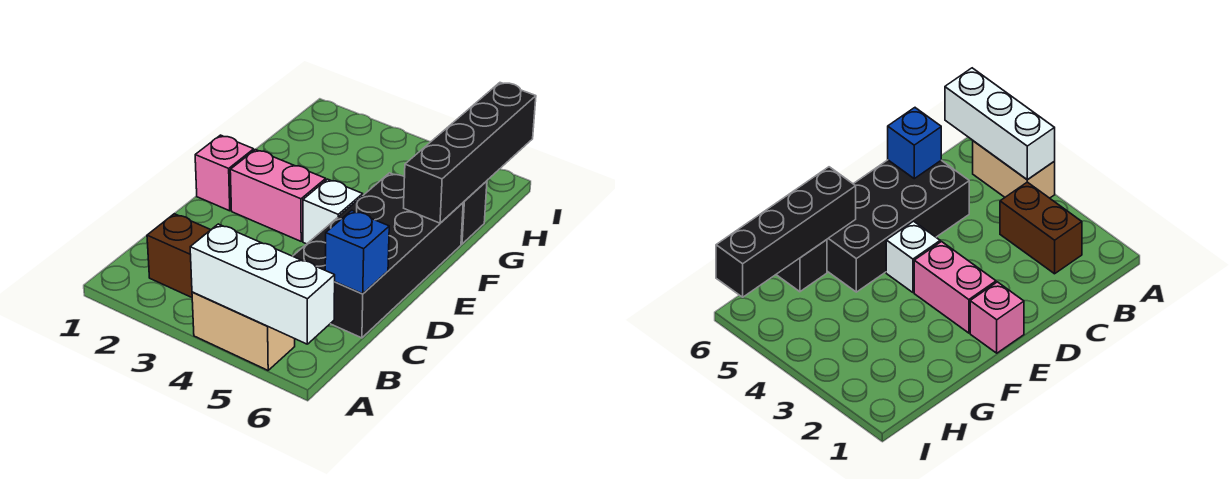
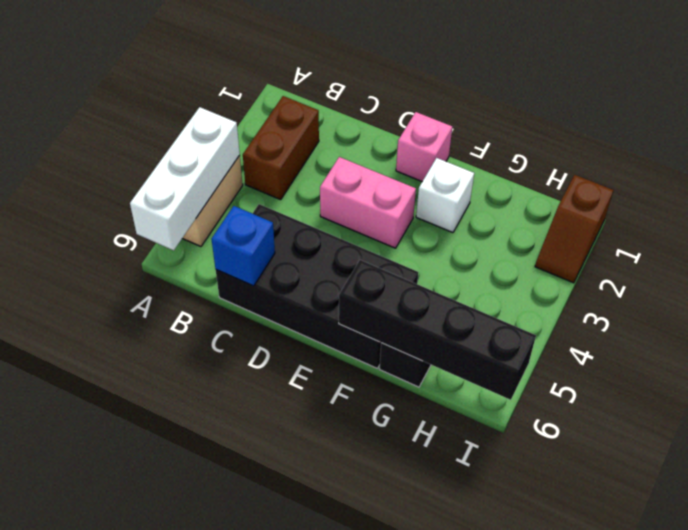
pink brick E2:E3 level 1 -> pink brick D3:E3 level 1
white brick E4 level 1 -> white brick F2 level 1
none -> brown slope I1:I2 level 1 top 1

